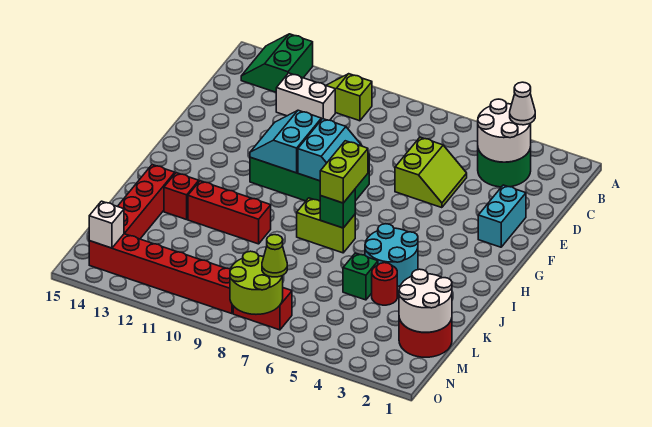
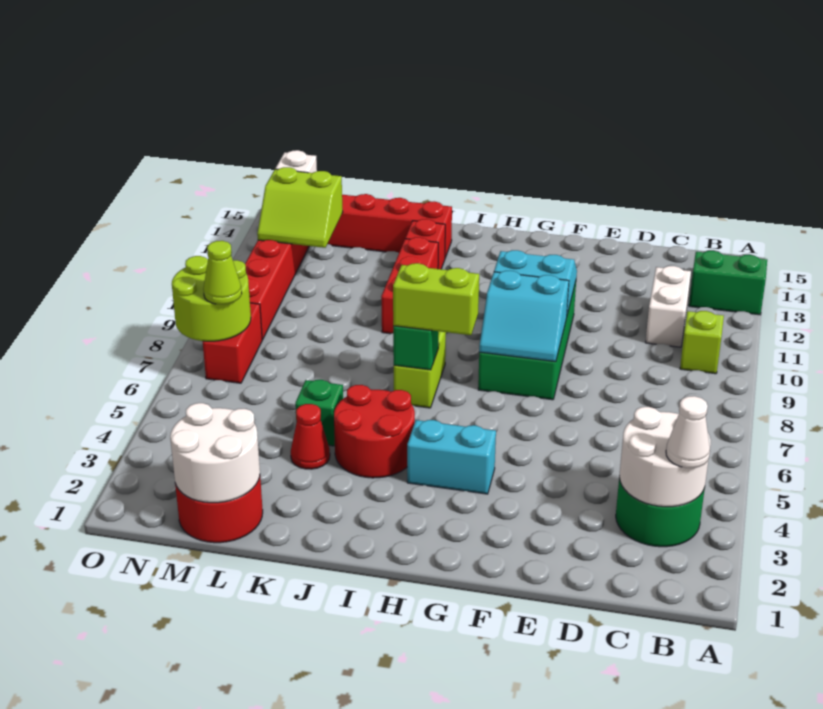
lime slope D5:E6 level 1 top 6 -> lime slope M12:N13 level 2 top 13
cyan brick E2:F2 level 1 -> cyan brick G4:H4 level 1
cyan round brick I4:J5 level 1 -> red round brick I4:J5 level 1
red round brick K4 level 1 -> red cone K4 level 1

